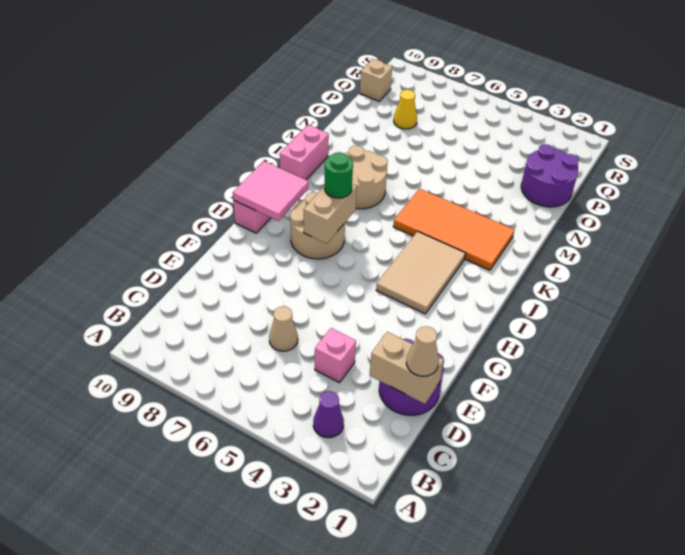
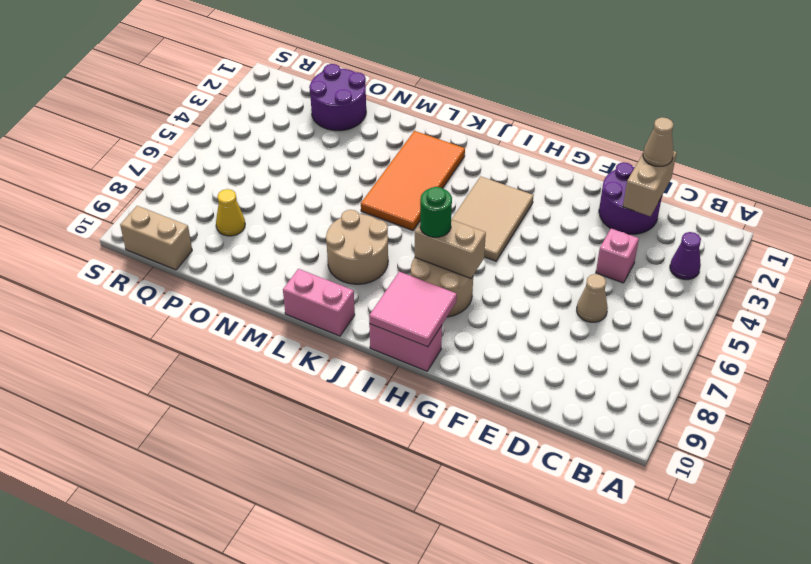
tan tile H3:J4 level 1 -> tan tile H3:I5 level 1
tan brick Q10 level 1 -> tan brick Q10:R10 level 1

